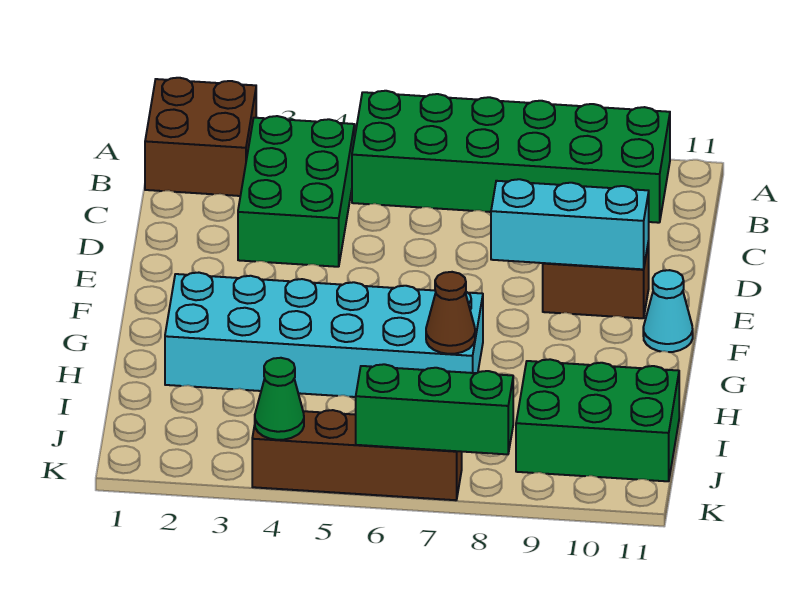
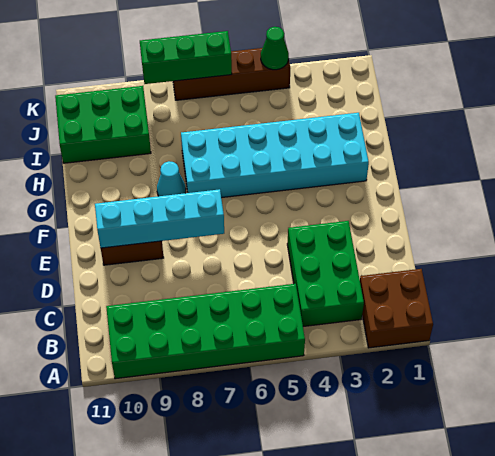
cyan brick E8:E10 level 2 -> cyan brick E7:E10 level 2
cyan cone F11 level 1 -> cyan cone G8 level 1
brown cone H7 level 2 -> none

